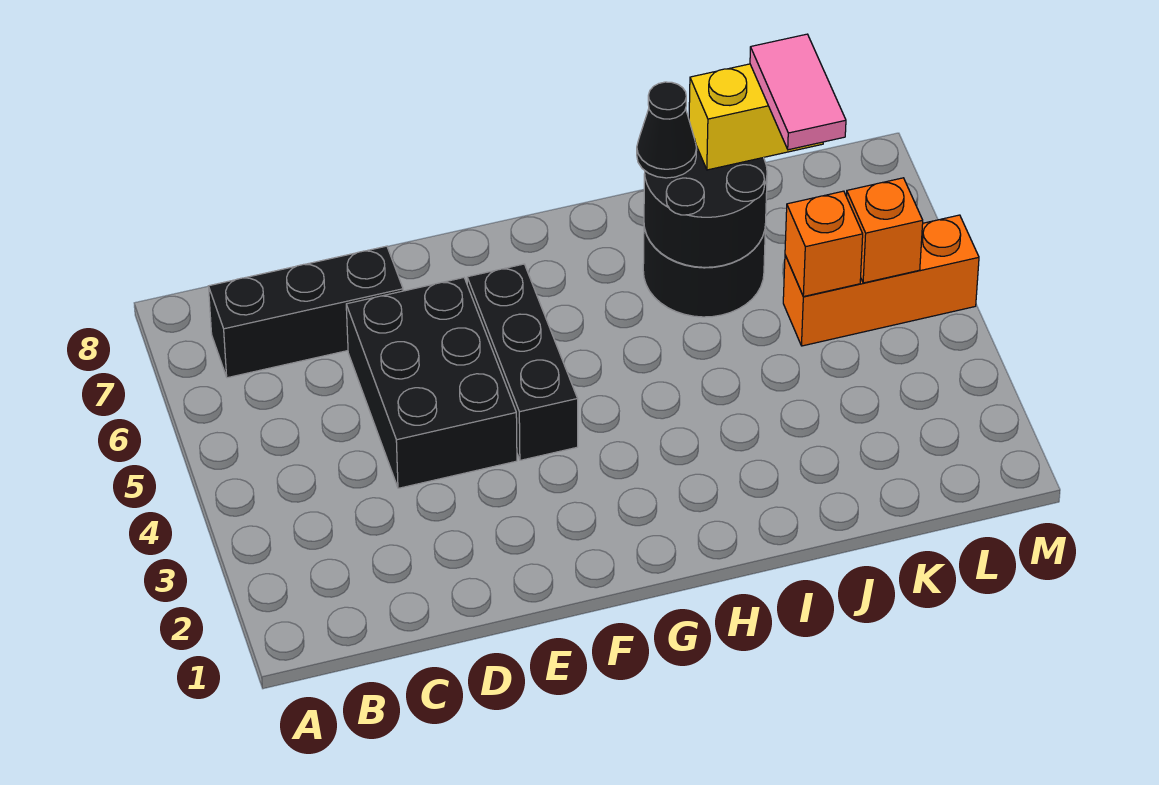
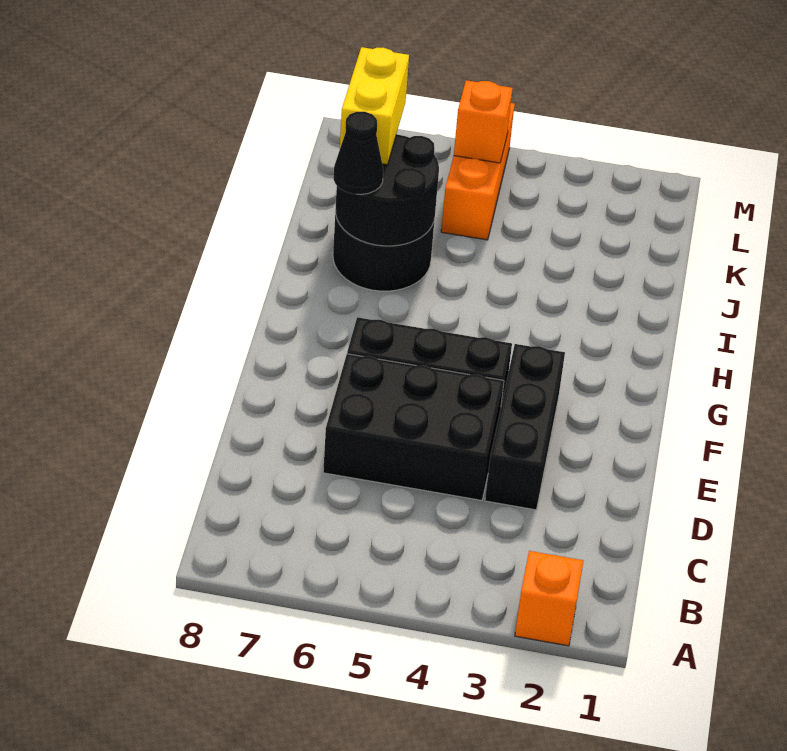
black brick B7:D7 level 1 -> black brick D3:F3 level 1
orange brick K5 level 2 -> orange brick A2 level 1
pink tile K6:K7 level 4 -> none

